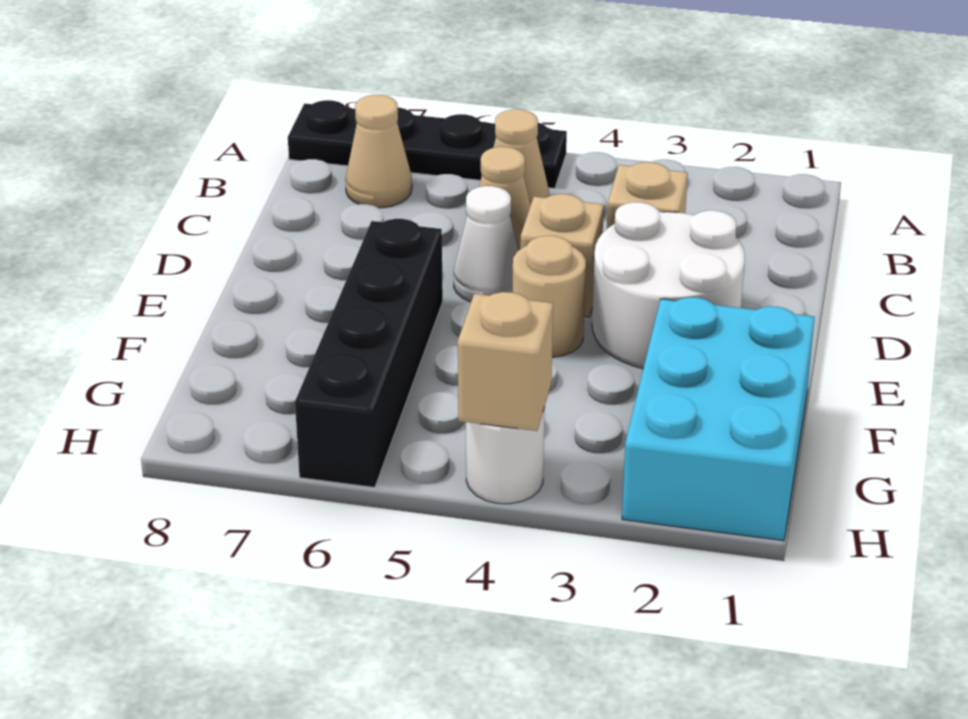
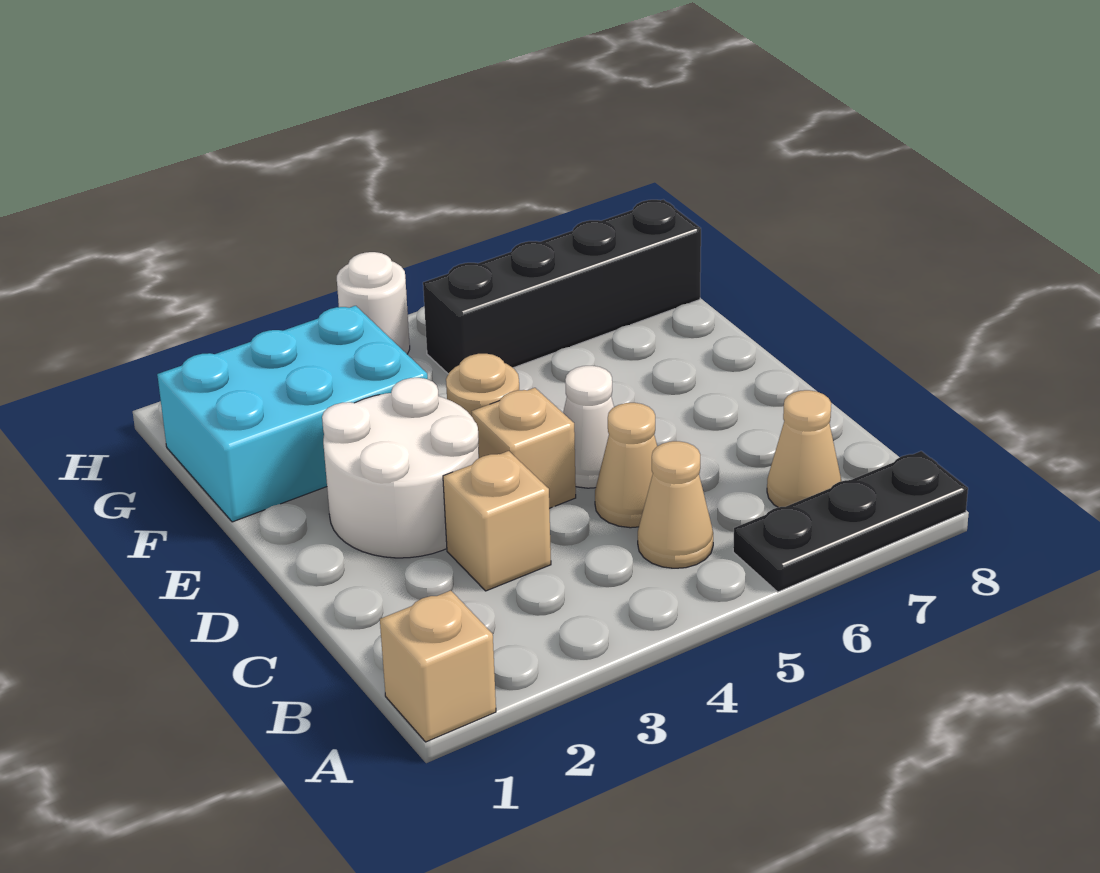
black plate A5:A8 level 1 -> black plate A6:A8 level 1
black brick E6:H6 level 1 -> black brick G5:G8 level 1
cyan brick F1:H2 level 1 -> cyan brick F1:G3 level 1
tan brick H4 level 2 -> tan brick A1 level 1

